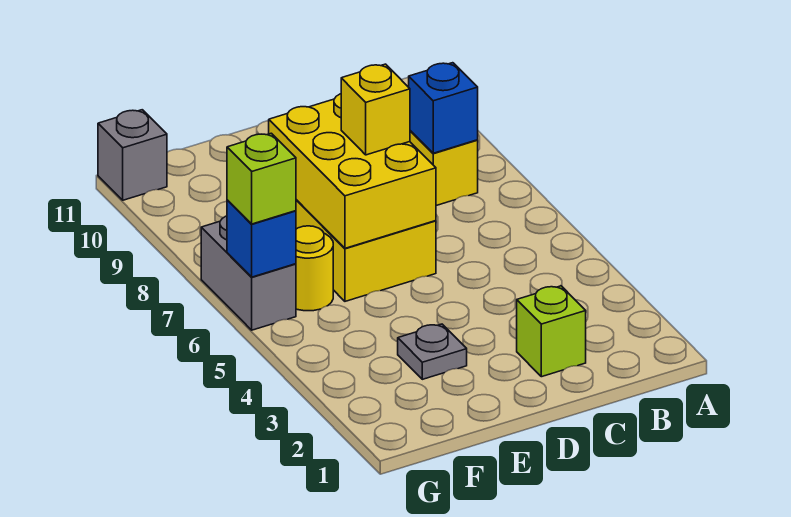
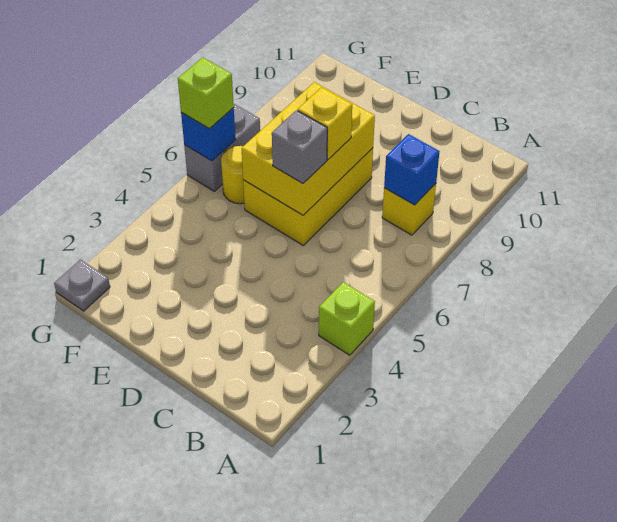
lime brick C2 level 1 -> lime brick A4 level 1
grey plate E3 level 1 -> grey plate G1 level 1
grey brick G11 level 1 -> grey brick D6 level 3

